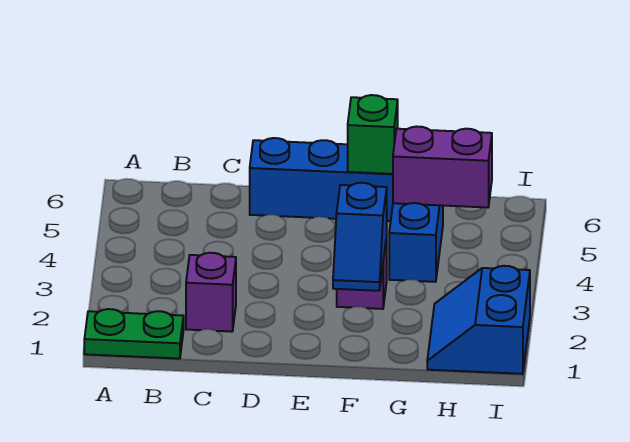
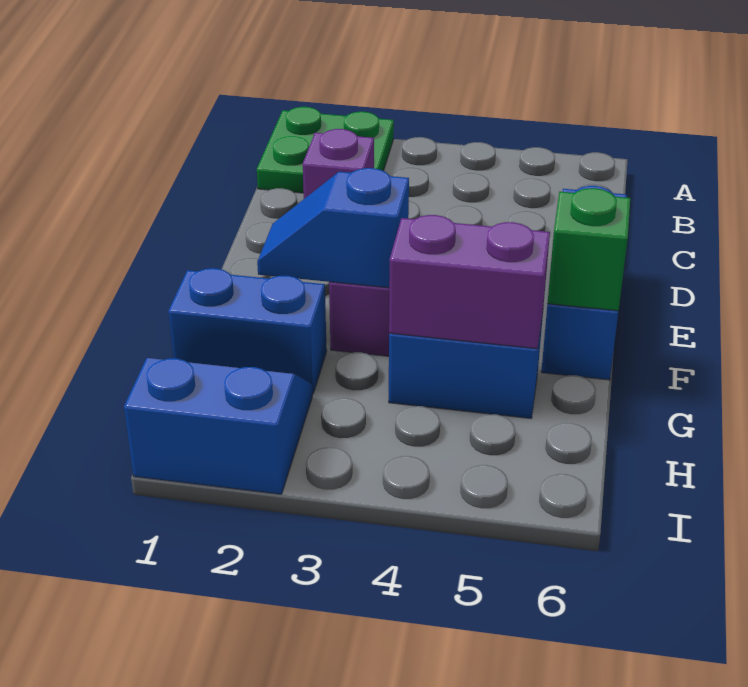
green plate A1:B1 level 1 -> green plate A1:B2 level 1
none -> blue brick G1:G2 level 1
purple brick G5:H5 level 2 -> purple brick G4:G5 level 2

